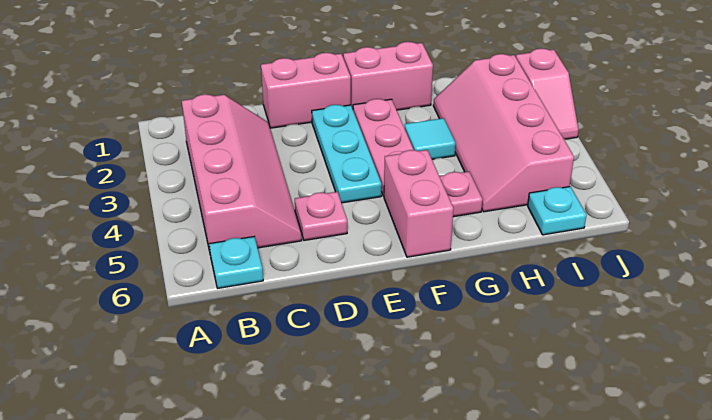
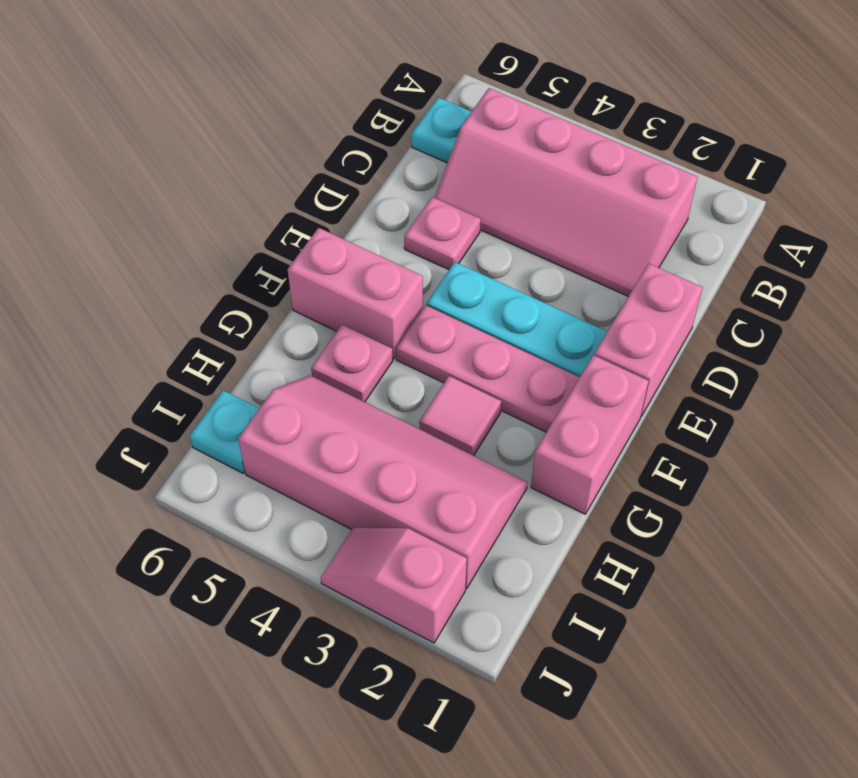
cyan tile G3 level 1 -> pink tile G3 level 1

